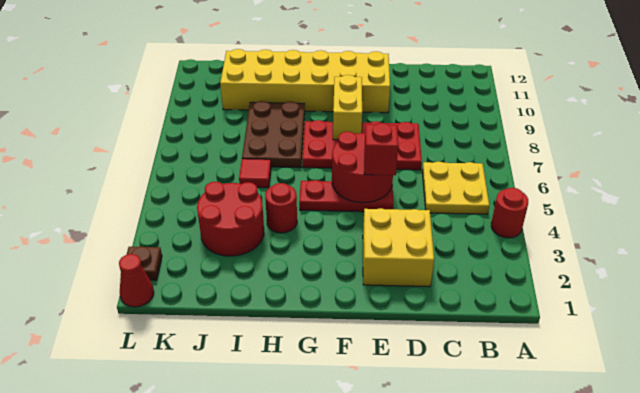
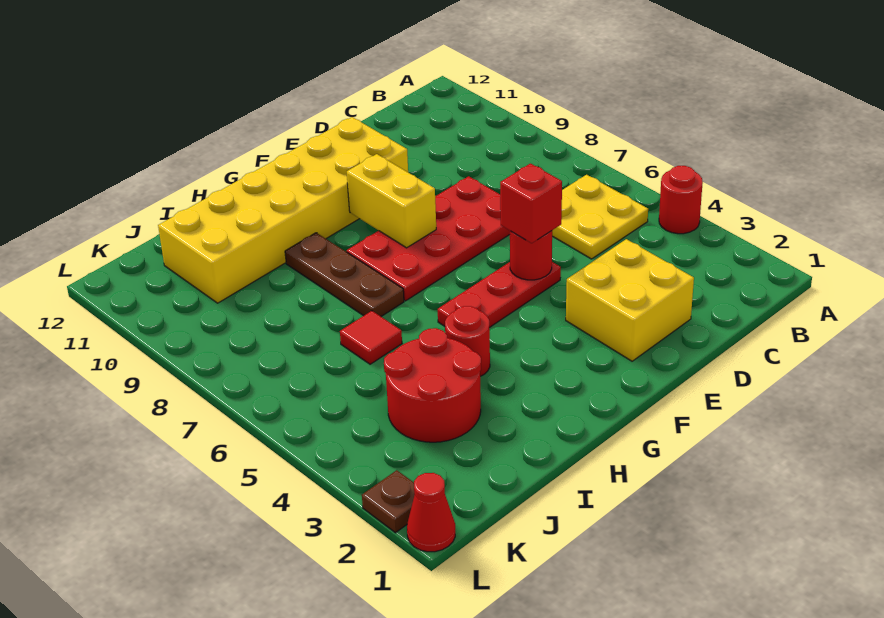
red round brick E5:F6 level 2 -> red round brick E5 level 2
brown plate H7:I9 level 1 -> brown plate H7:H9 level 1

